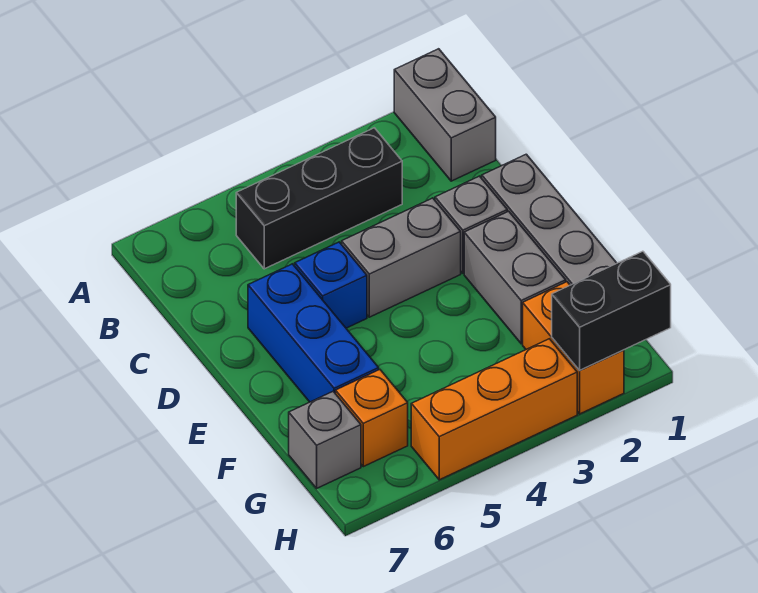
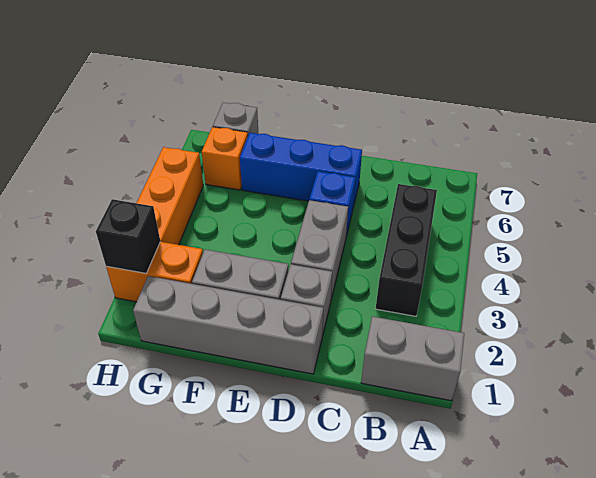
black brick H1:H2 level 2 -> black brick H2 level 2

